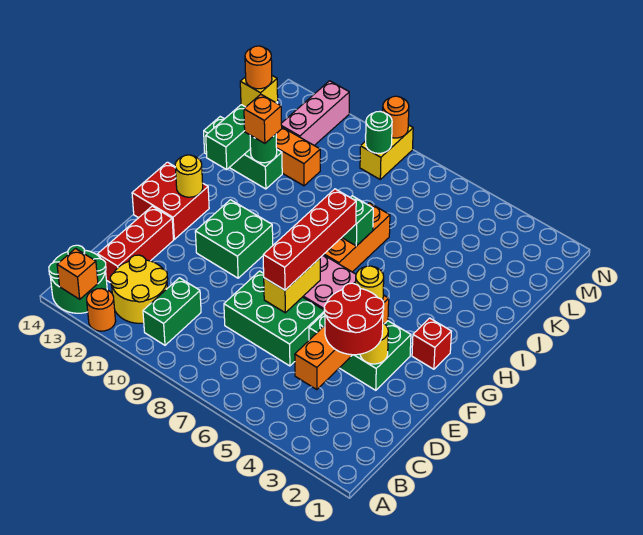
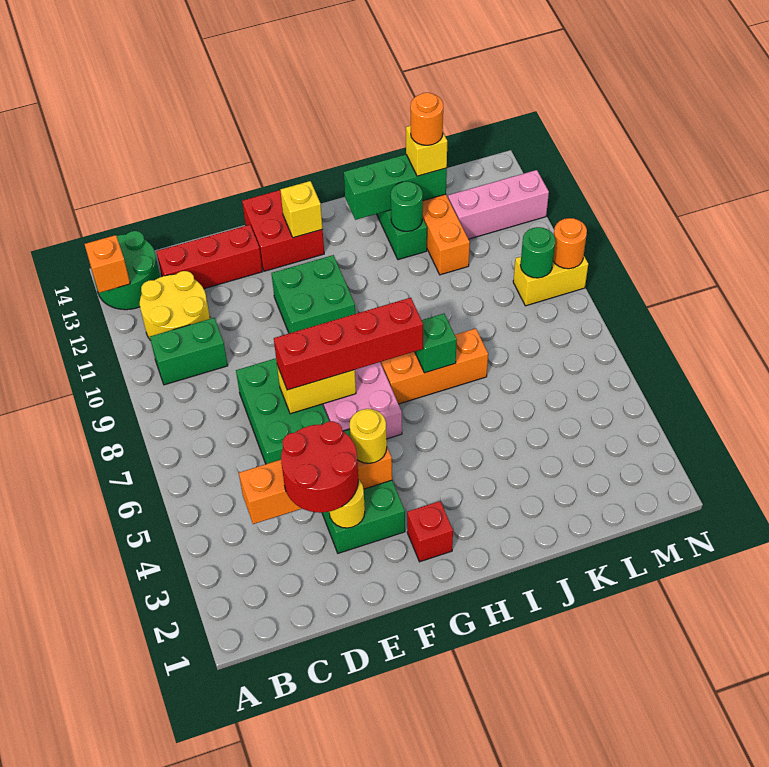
orange round brick A12 level 1 -> none
yellow round brick G13 level 2 -> yellow brick G13 level 2
orange brick J12 level 3 -> none

